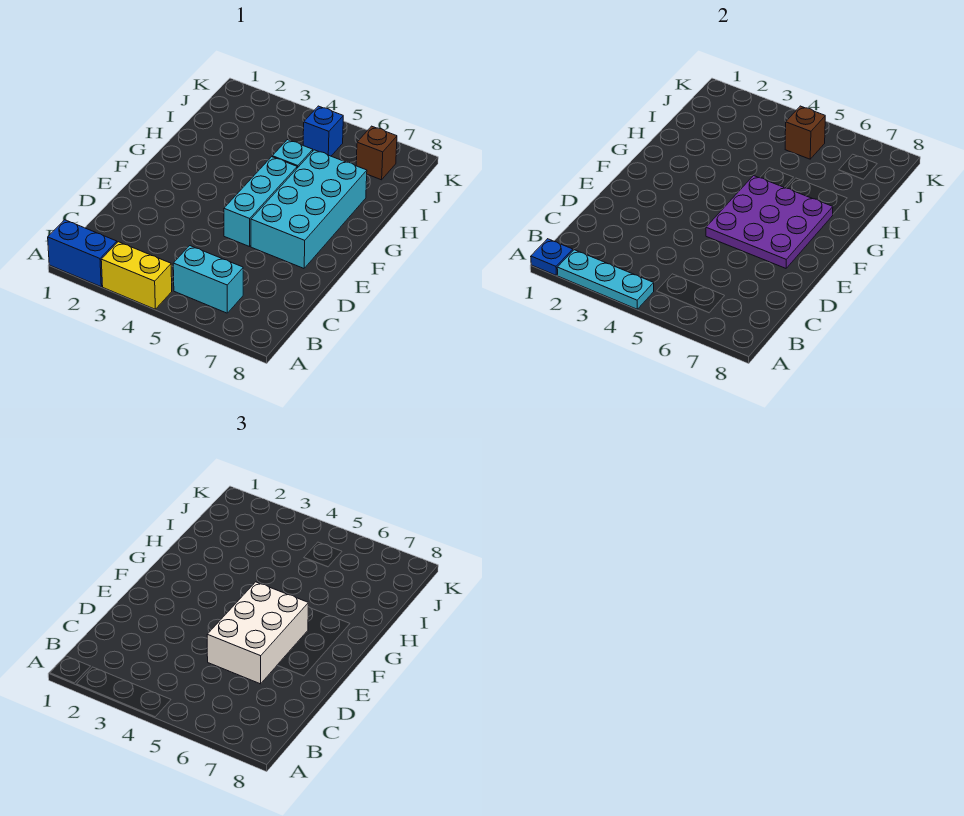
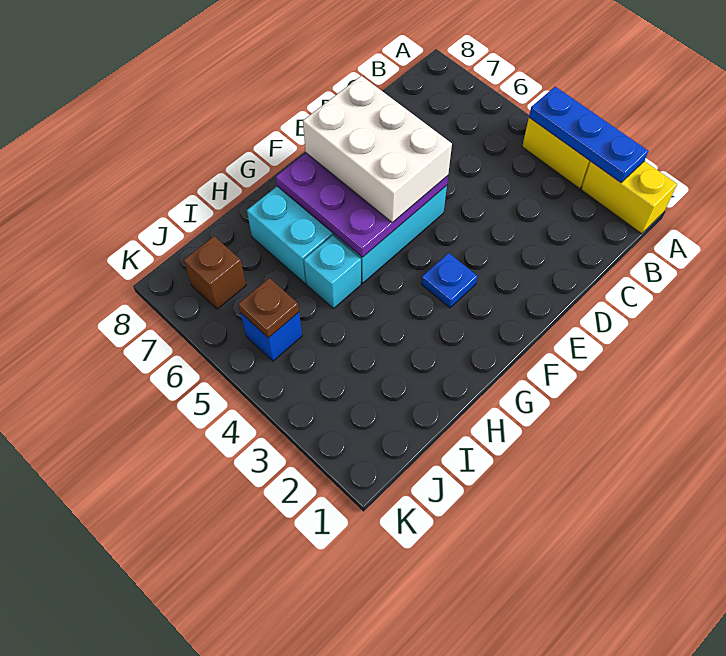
blue brick A1:A2 level 1 -> yellow brick A1:A2 level 1
blue plate A1 level 2 -> blue plate F3 level 1
cyan plate A2:A4 level 2 -> blue plate A2:A4 level 2
cyan brick B5:B6 level 1 -> none
white brick D5:F6 level 3 -> white brick E5:F7 level 3
brown brick J5 level 2 -> brown plate J5 level 2

